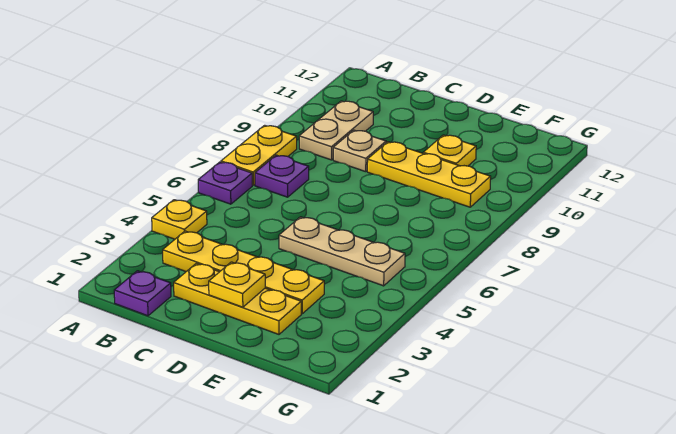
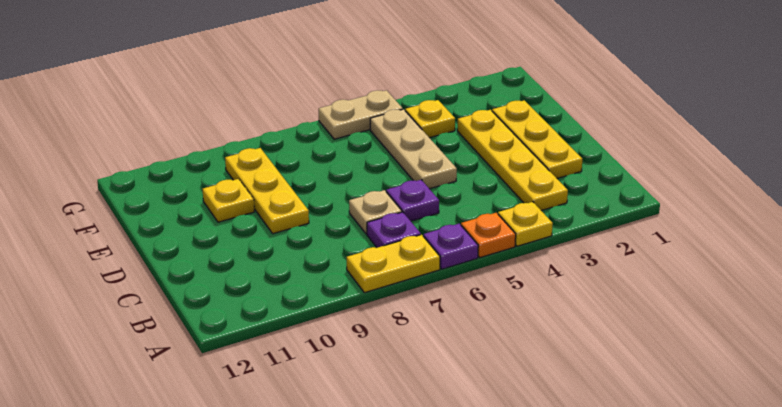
none -> orange plate A5 level 1
purple plate B1 level 1 -> purple plate C6 level 1
tan plate B9:B10 level 1 -> tan plate G5:G6 level 1
tan plate C9 level 1 -> tan plate C7 level 1
yellow plate D2 level 2 -> yellow plate F4 level 1

